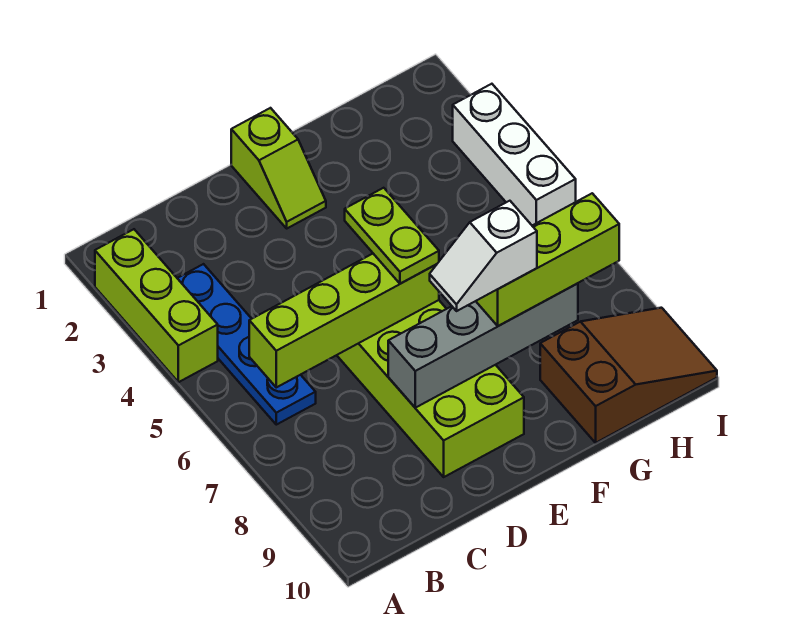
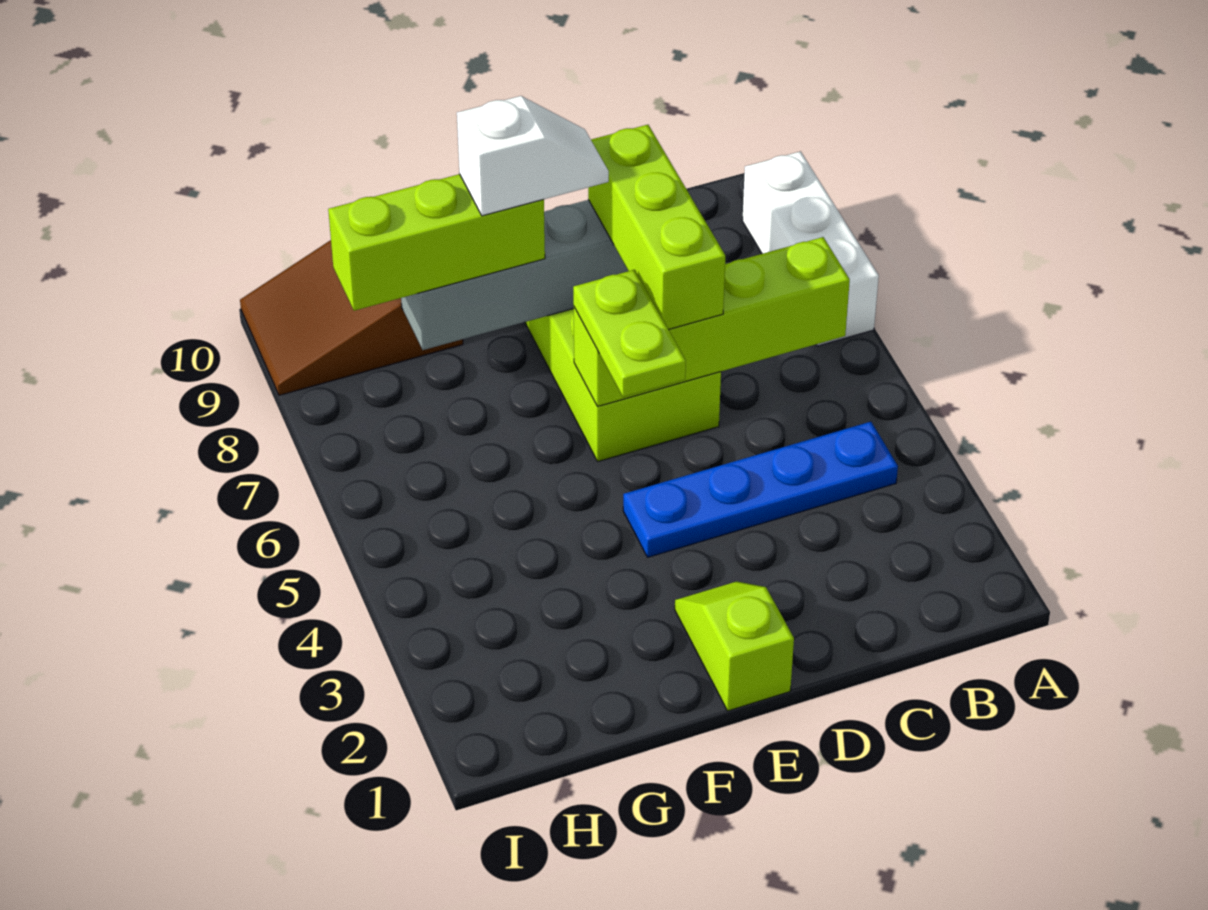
lime brick A2:A4 level 1 -> lime brick D6:D8 level 3
blue plate B3:B6 level 1 -> blue plate B4:E4 level 1
white brick I3:I5 level 1 -> white brick A7:A9 level 1

